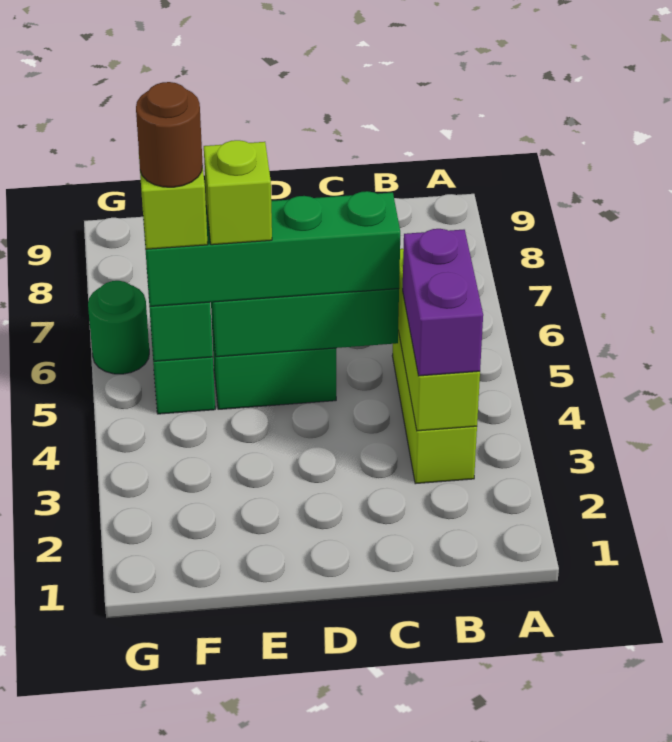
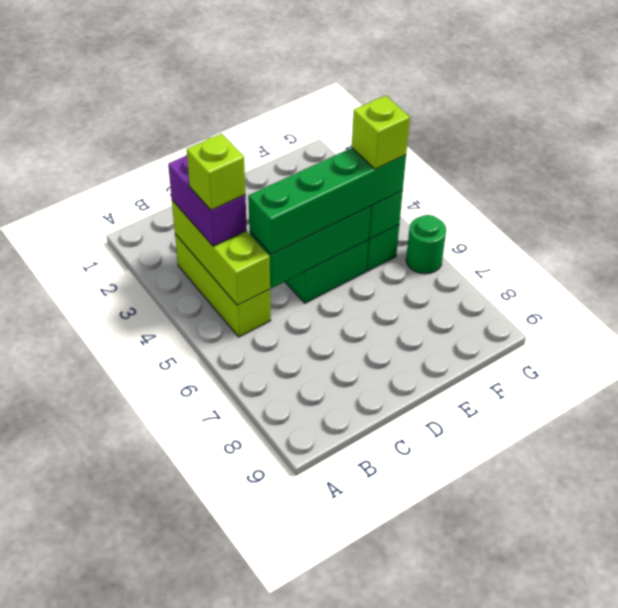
lime brick E5 level 4 -> lime brick B4 level 4
brown round brick F5 level 5 -> none

